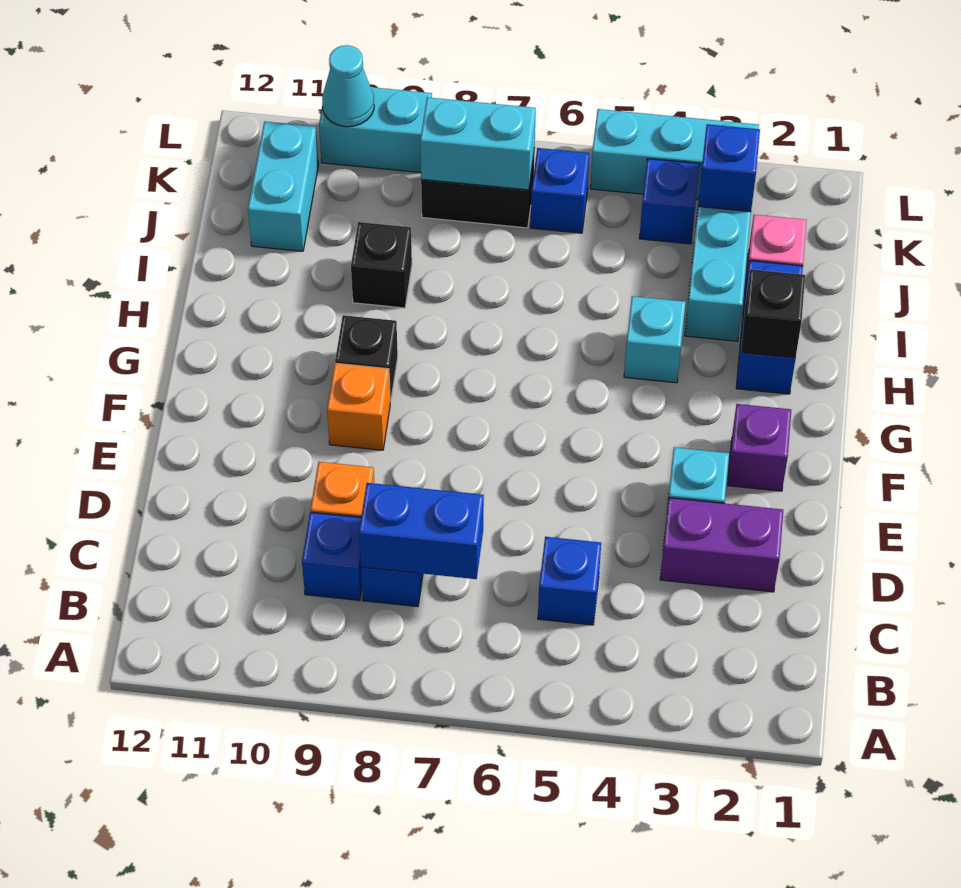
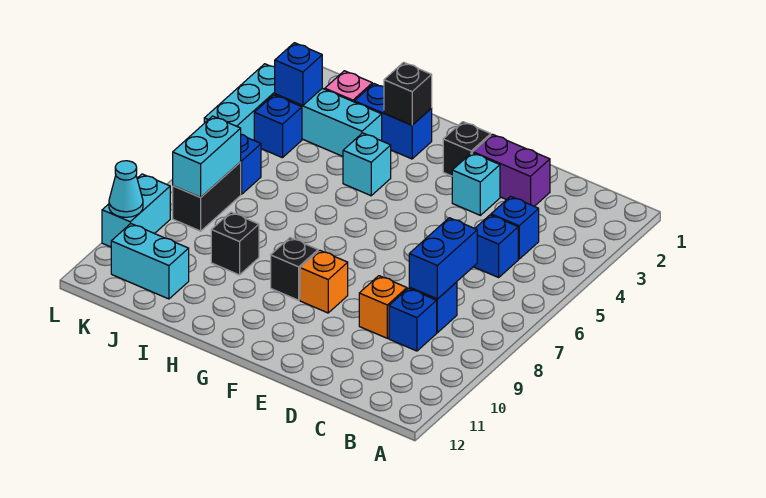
none -> blue brick C4 level 1
purple brick D2:D3 level 1 -> purple brick D2:E2 level 1
purple brick F2 level 1 -> black brick F2 level 1

